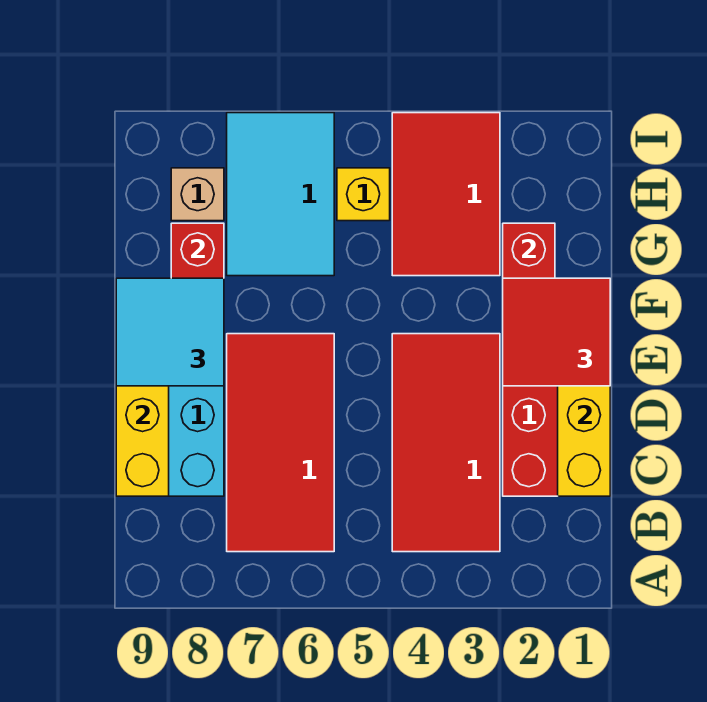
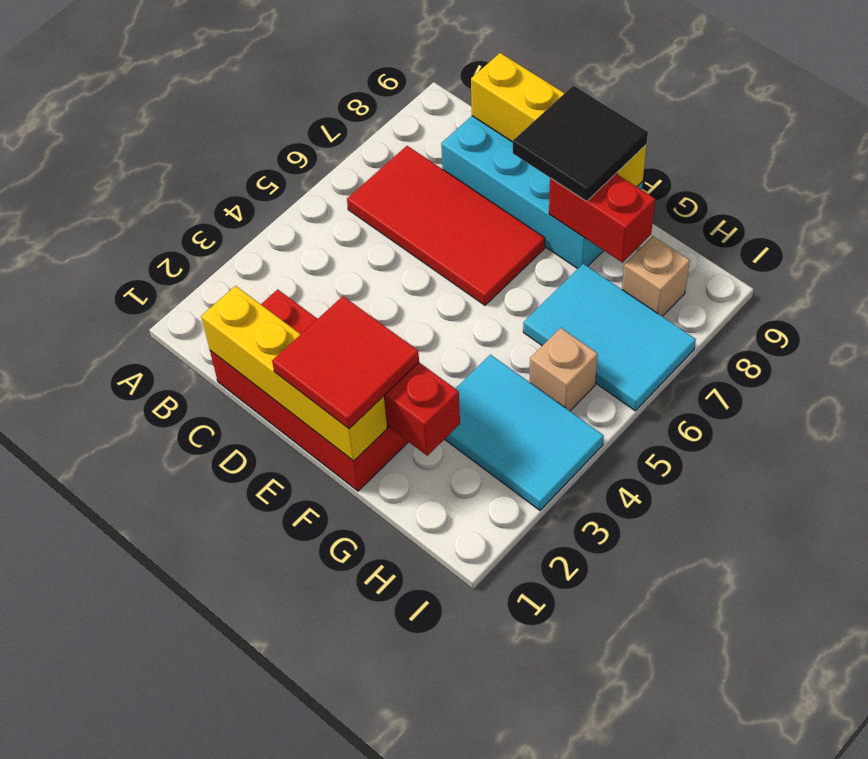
red tile B3:E4 level 1 -> none
cyan tile E8:F9 level 3 -> black tile E8:F9 level 3
red tile G3:I4 level 1 -> cyan tile G3:I4 level 1
yellow brick H5 level 1 -> tan brick H5 level 1

